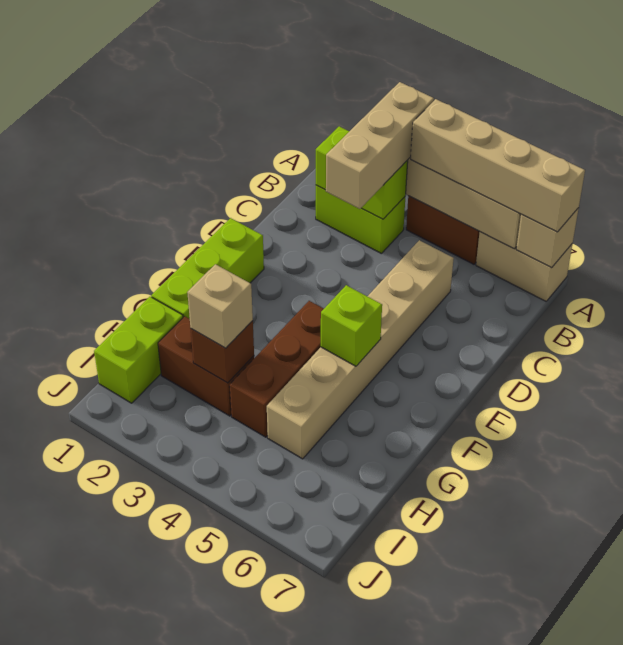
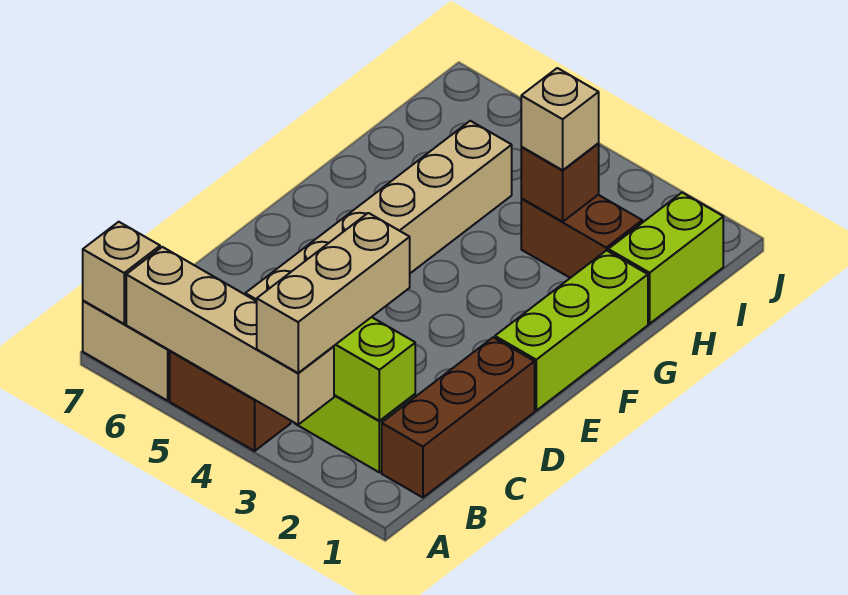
tan brick A4:A7 level 3 -> none
brown brick F4:H4 level 1 -> brown brick B1:D1 level 1
lime brick F5 level 2 -> none

